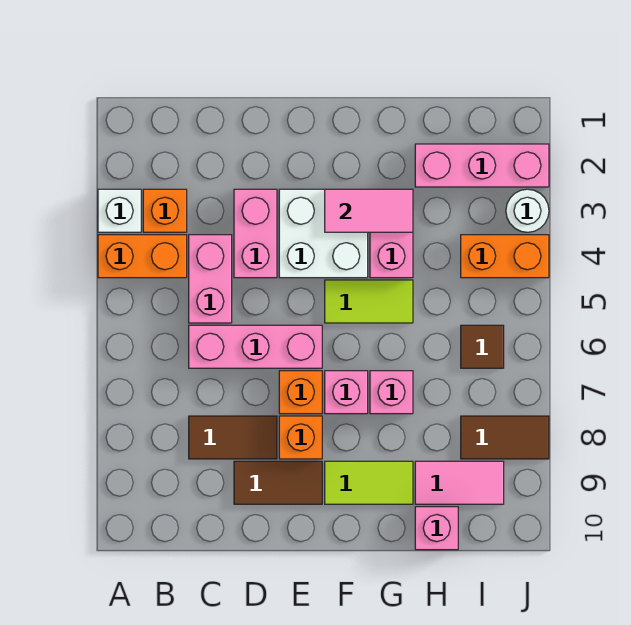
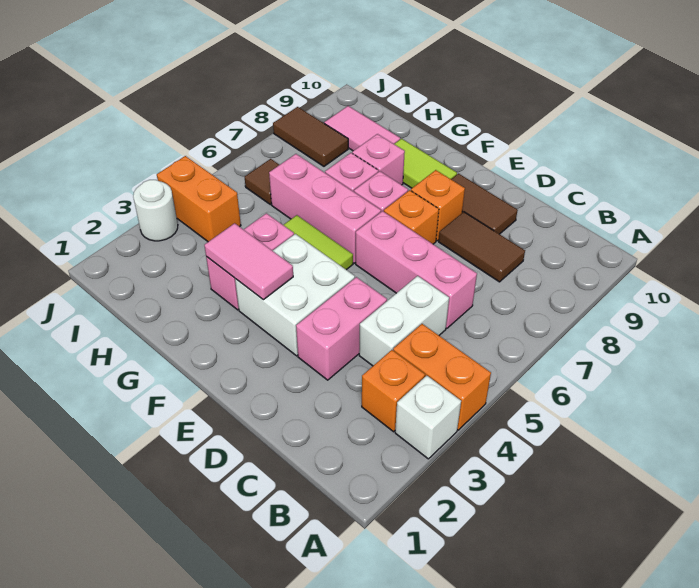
pink brick C4:C5 level 1 -> white brick C4:C5 level 1
pink brick H2:J2 level 1 -> pink brick F6:H6 level 1
pink brick H10 level 1 -> pink brick G8 level 1

